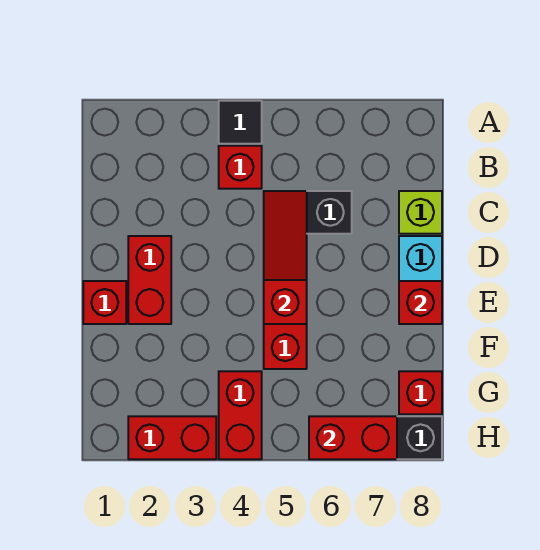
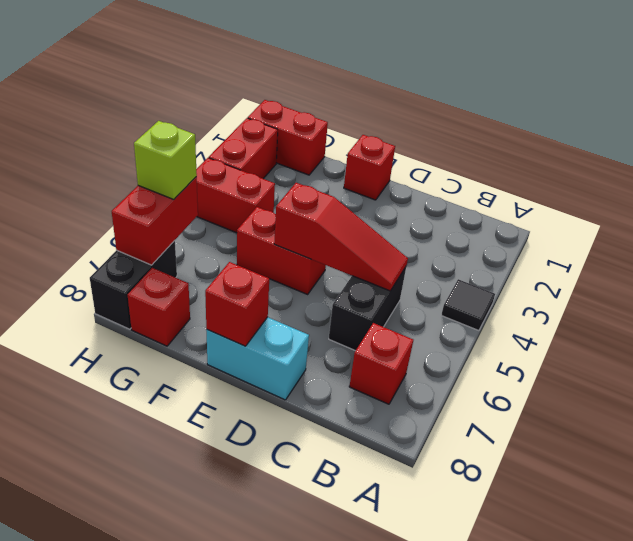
red brick B4 level 1 -> red brick B7 level 1
lime brick C8 level 1 -> lime brick H6 level 3
red brick D2:E2 level 1 -> red brick G1:H1 level 1

